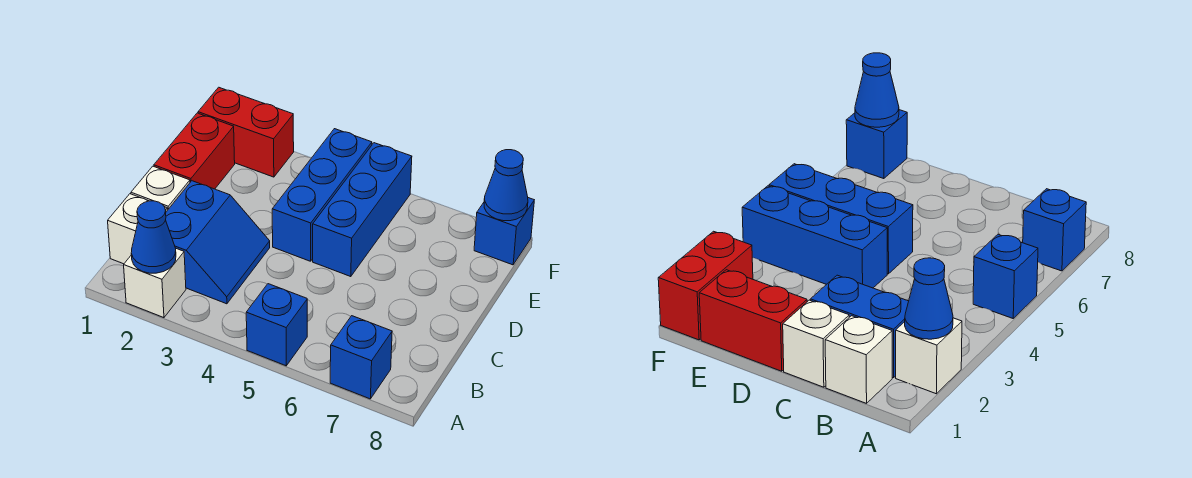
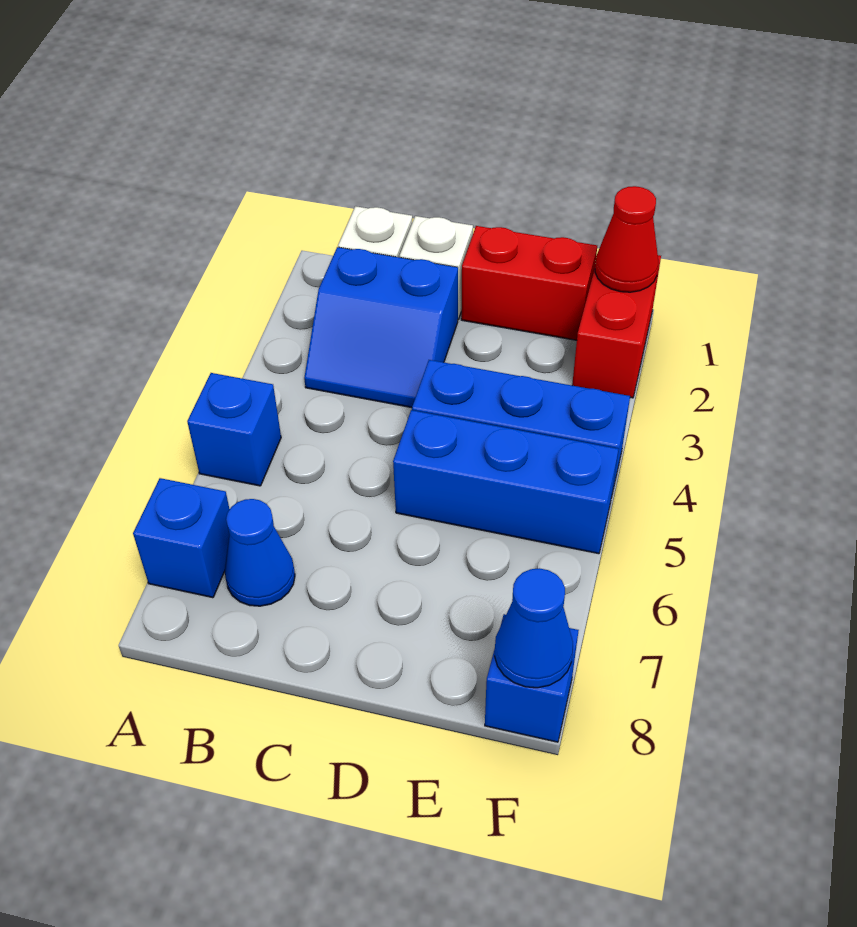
white brick A2 level 1 -> none
blue cone A2 level 2 -> blue cone B7 level 1
none -> red cone F1 level 2

